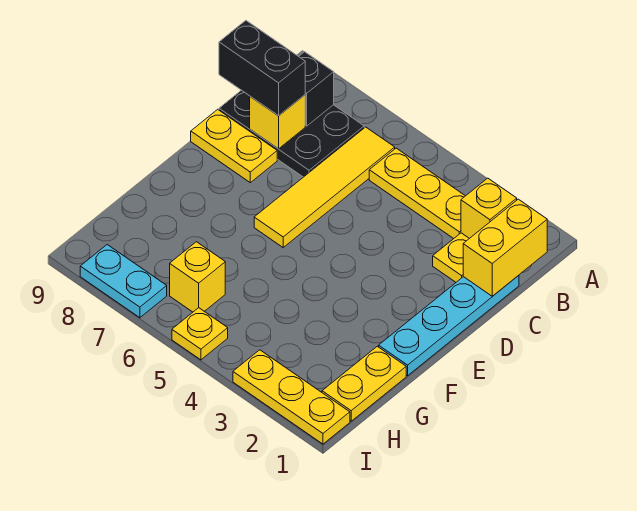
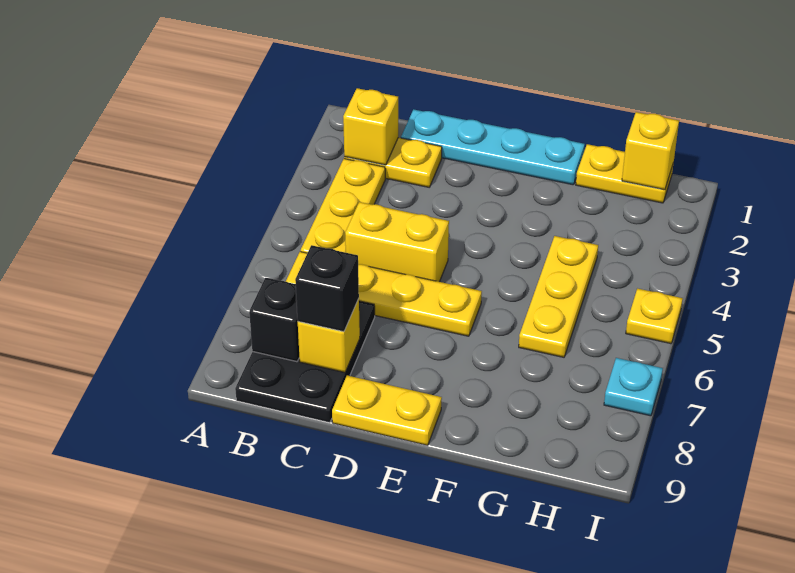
yellow brick B1:C1 level 2 -> yellow brick C5:D5 level 1
yellow tile B6:E6 level 1 -> yellow plate B6:E6 level 1
black brick C8:C9 level 3 -> black brick C8 level 3
yellow plate D8:D9 level 1 -> yellow plate D9:E9 level 1
yellow brick H6 level 1 -> yellow brick H1 level 2
yellow plate I1:I3 level 1 -> yellow plate G4:G6 level 1
cyan plate I7:I8 level 1 -> cyan plate I7 level 1

